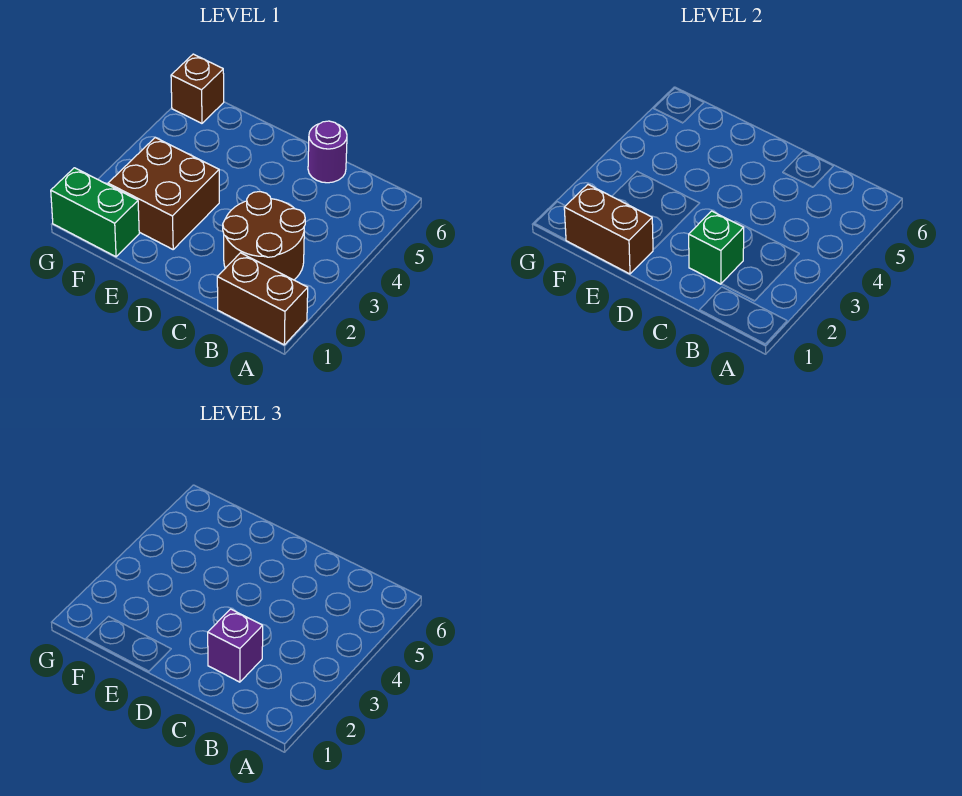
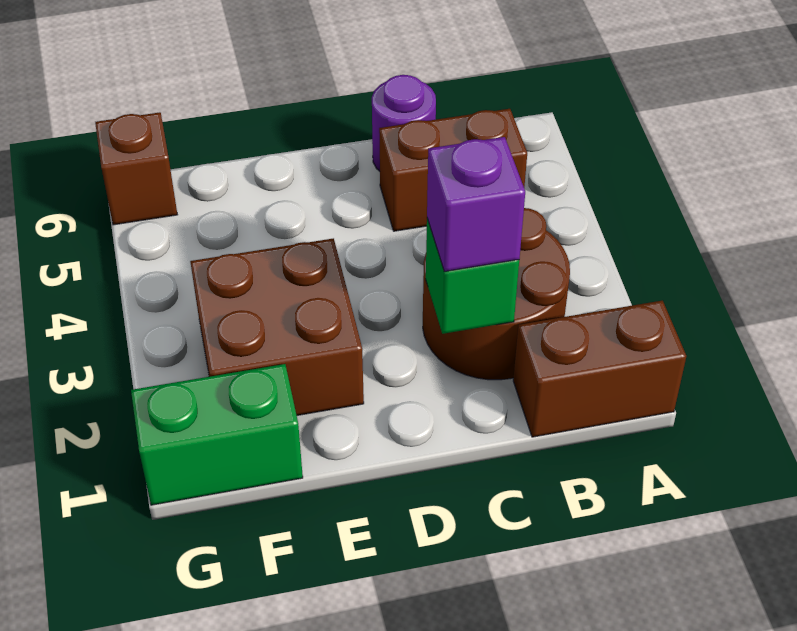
brown brick E1:F1 level 2 -> brown brick B5:C5 level 1

